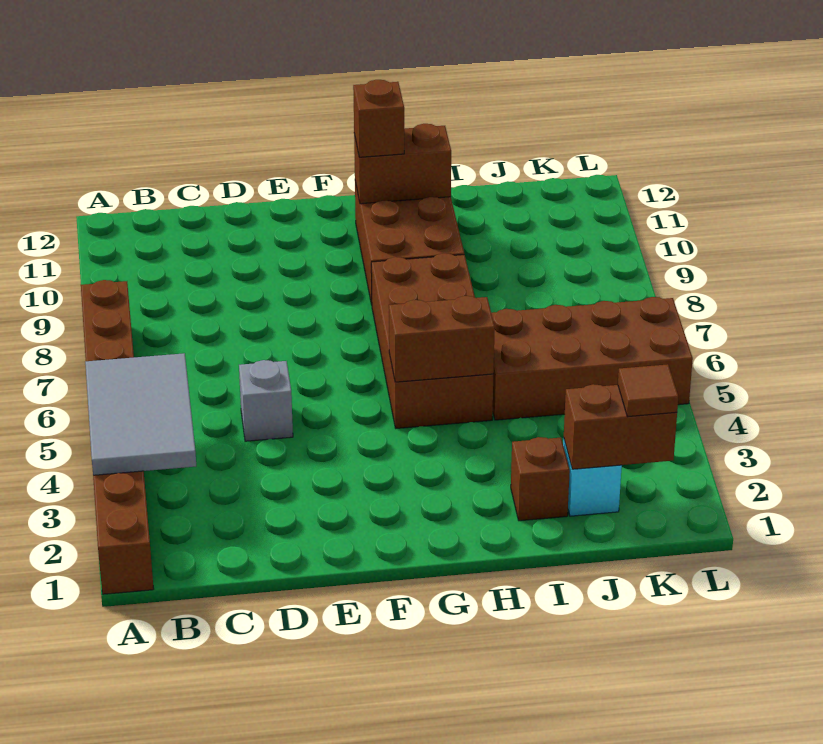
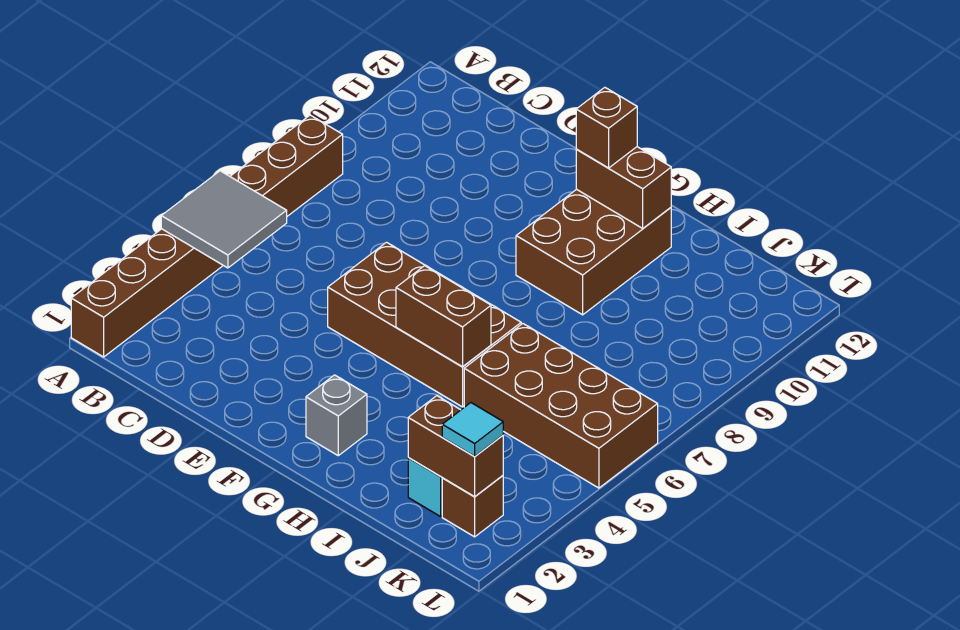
grey tile A3:B5 level 2 -> grey tile A4:B5 level 2
grey brick D5 level 1 -> grey brick G2 level 1
brown brick G5:H8 level 1 -> brown brick E5:H6 level 1
brown brick I2 level 1 -> brown brick K2 level 1
brown tile K2 level 3 -> cyan tile K2 level 3

